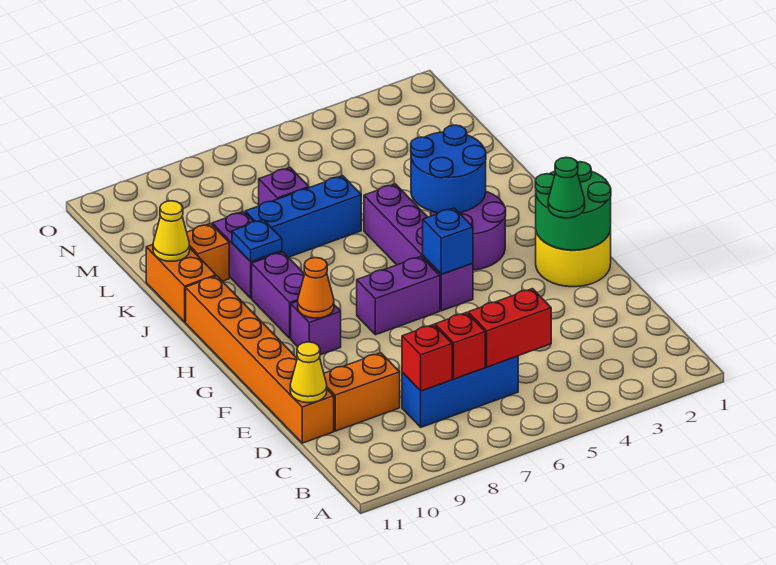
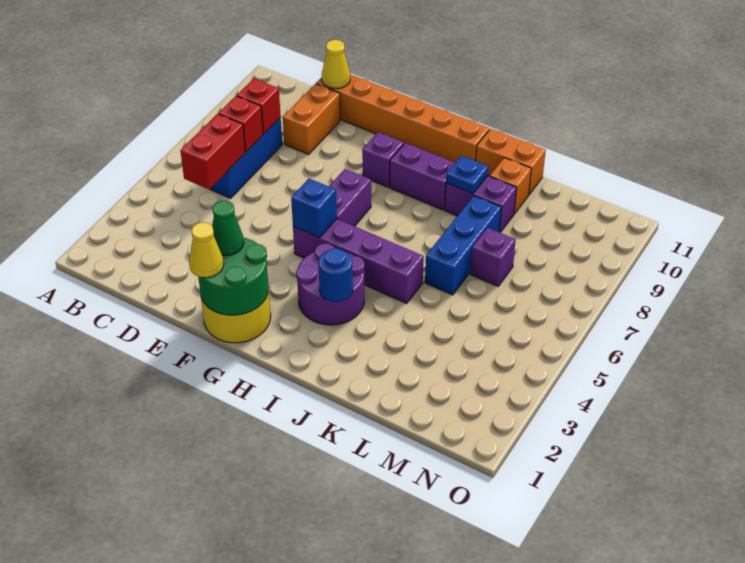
orange cone G9 level 2 -> none
blue round brick I3:J4 level 2 -> blue round brick I3 level 2
yellow cone K11 level 2 -> yellow cone F1 level 3

